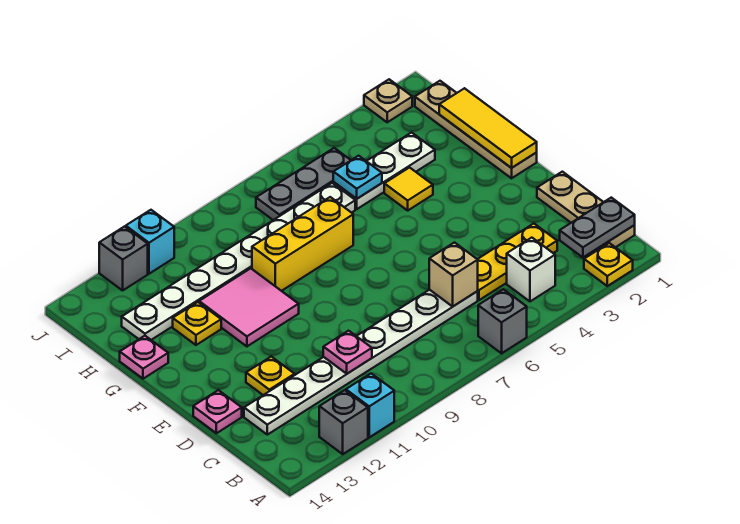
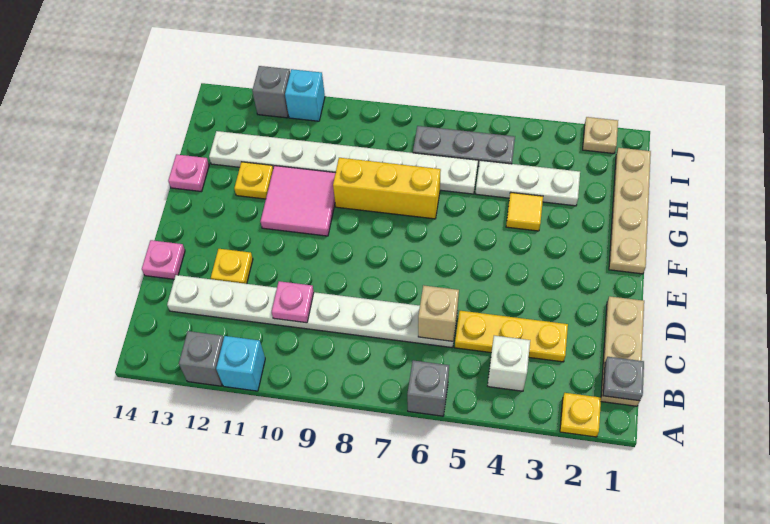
grey plate B1:B2 level 2 -> grey plate B1 level 2
yellow tile F1:H1 level 2 -> none
cyan plate H5 level 2 -> none

